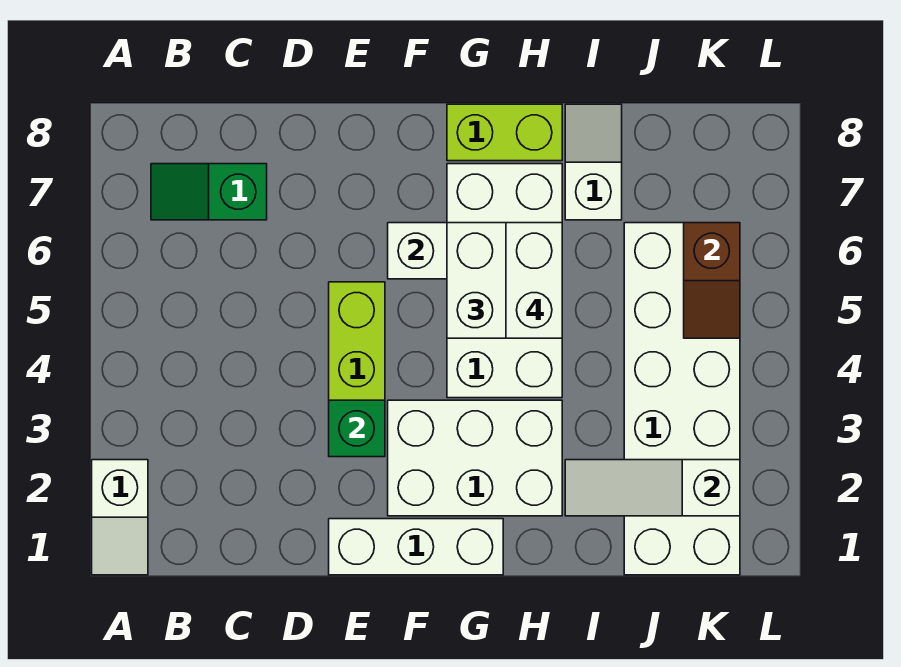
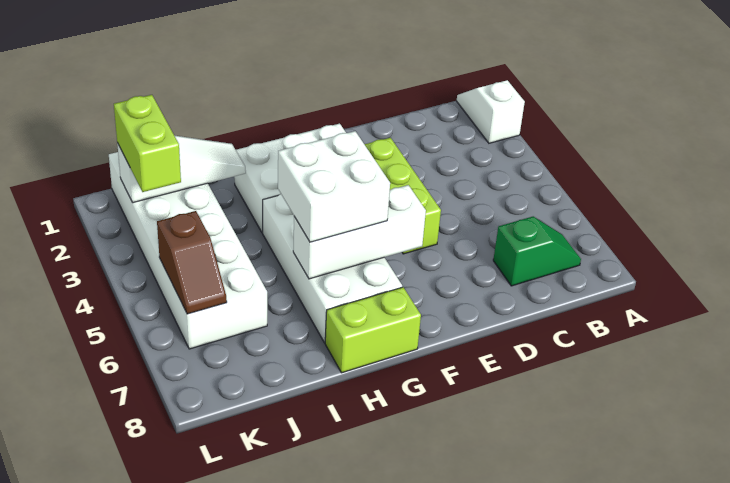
white brick E1:G1 level 1 -> none
green brick E3 level 2 -> none
white brick H5:H6 level 4 -> none
white slope I7:I8 level 1 top 7 -> none
none -> lime brick K2:K3 level 3
brown slope K5:K6 level 2 top 6 -> brown slope K5:K6 level 2 top 5

